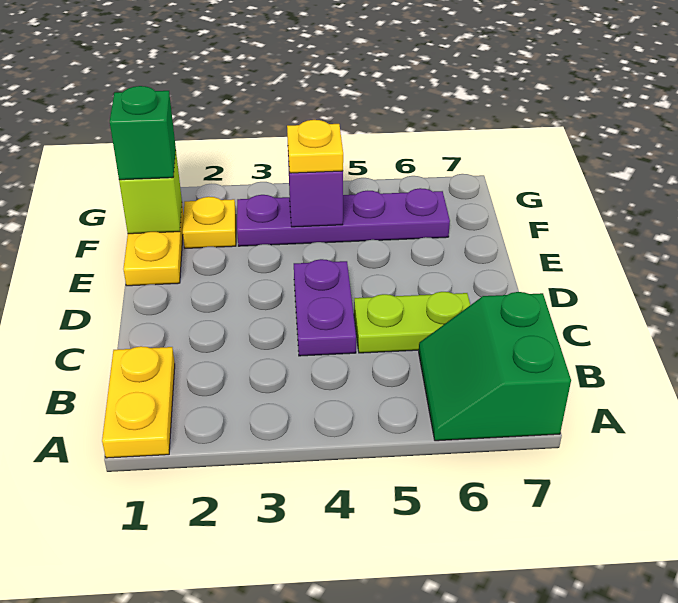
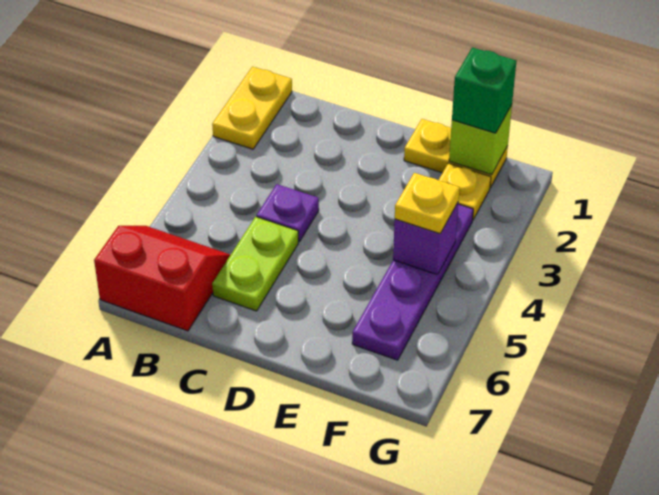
yellow plate A1:B1 level 1 -> yellow plate A1:A2 level 1
green slope A6:B7 level 1 top 7 -> red slope A6:B7 level 1 top 7
purple plate C4:D4 level 1 -> purple plate C4 level 1

